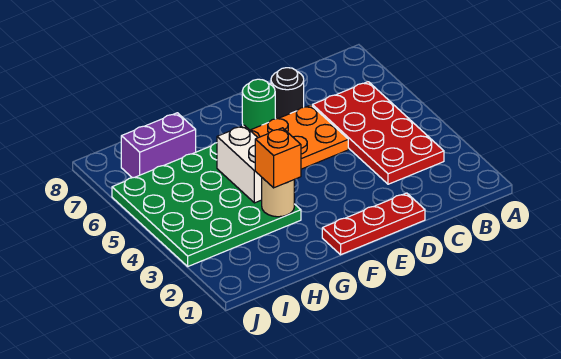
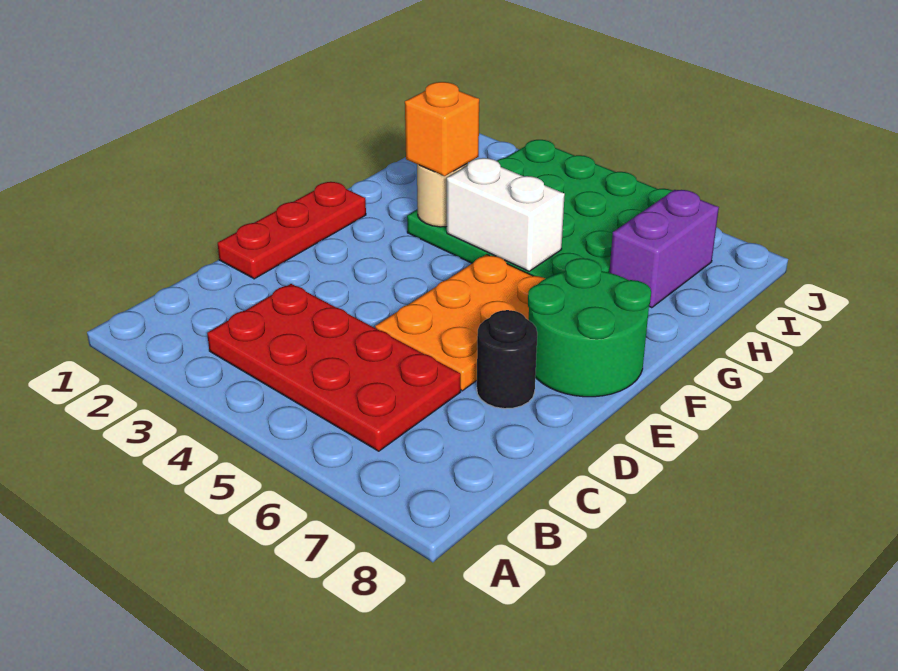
green round brick E7 level 1 -> green round brick E7:F8 level 1

